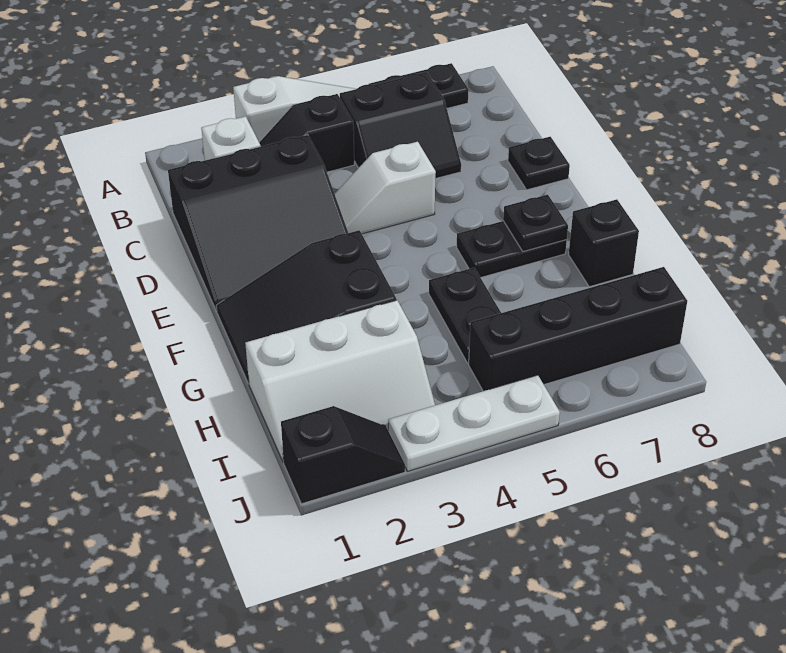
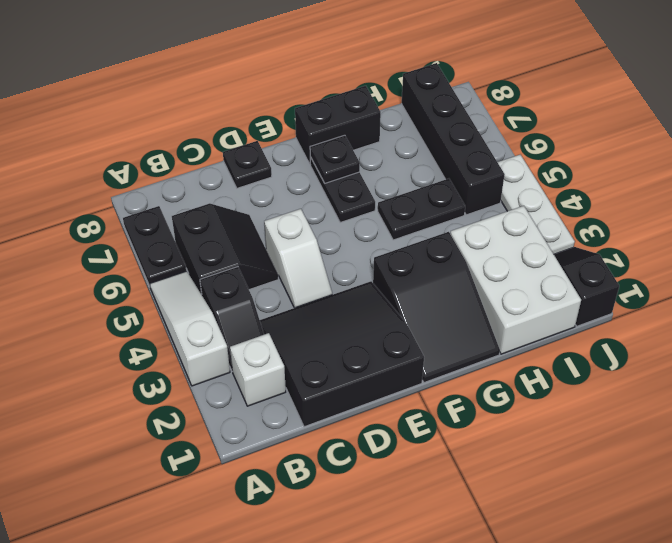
black slope C1:E3 level 1 top C -> black slope C1:E3 level 1 top 1
black brick G8 level 1 -> black brick F8:G8 level 1
white slope H1:I3 level 1 top H -> white brick H1:I3 level 1

